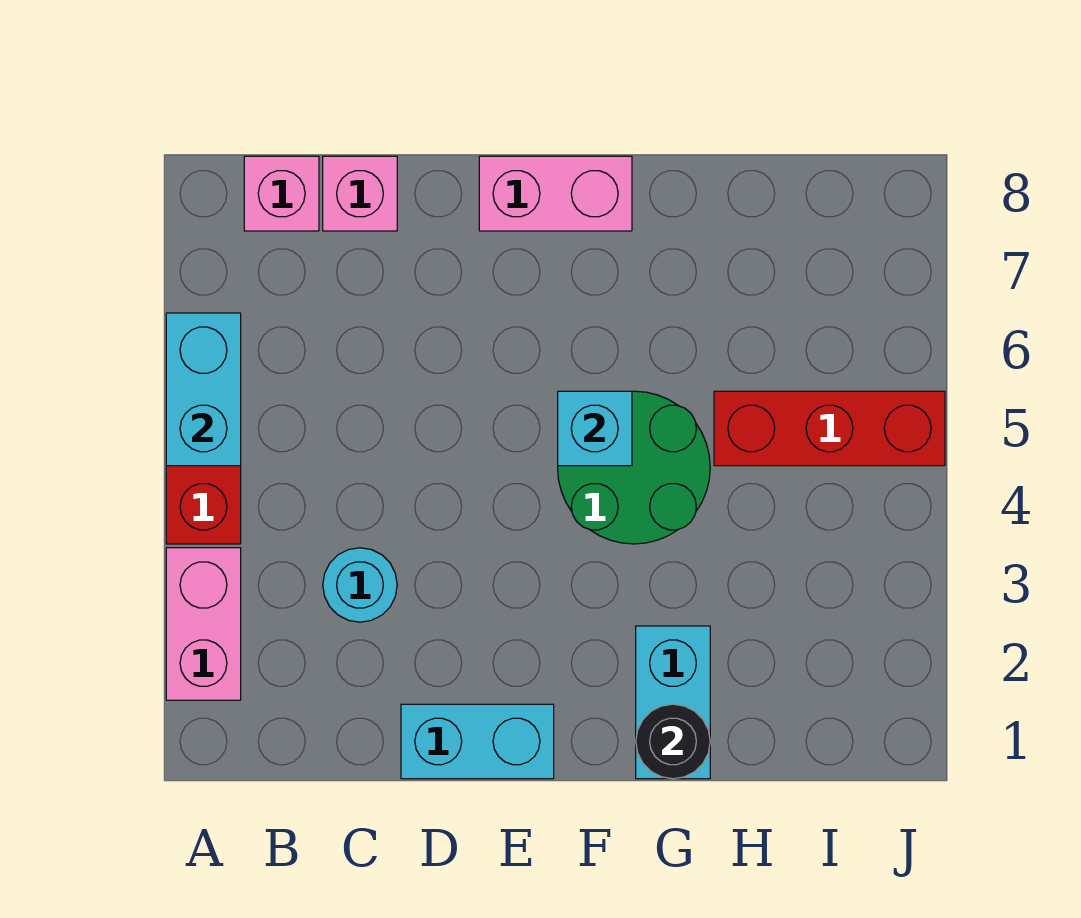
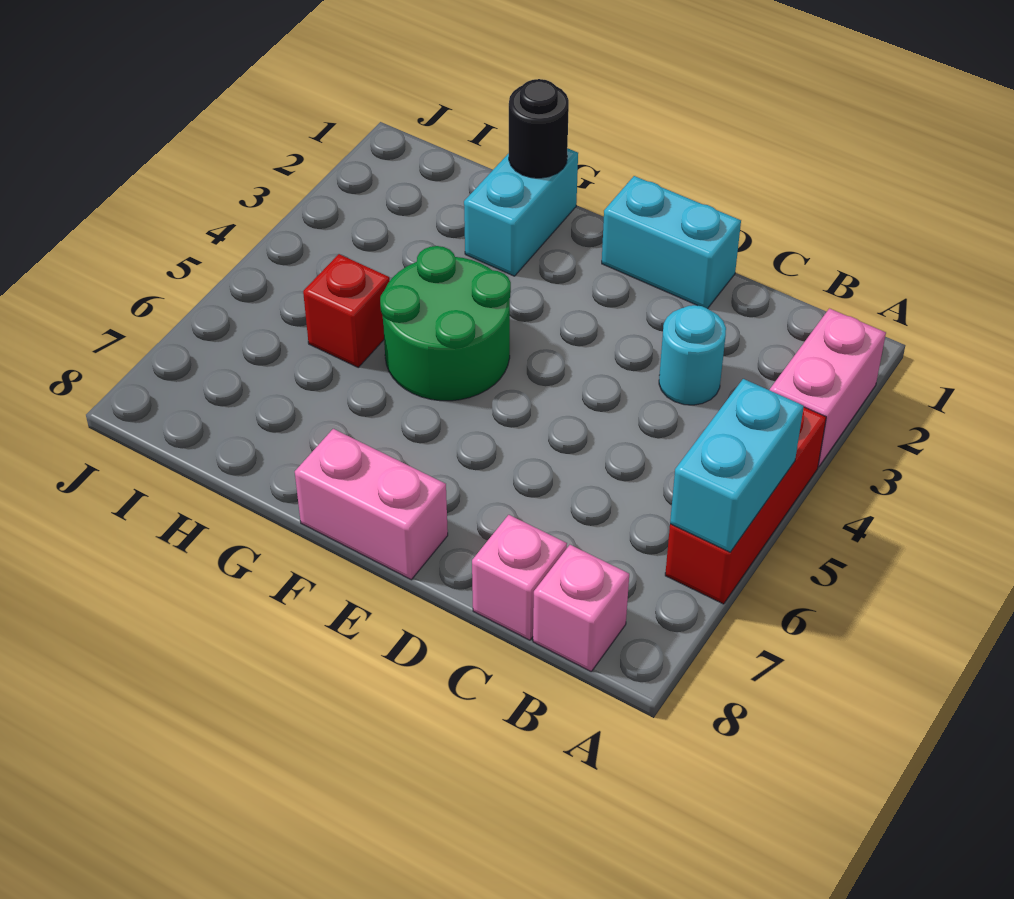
cyan brick F5 level 2 -> none
red brick H5:J5 level 1 -> red brick H5 level 1

